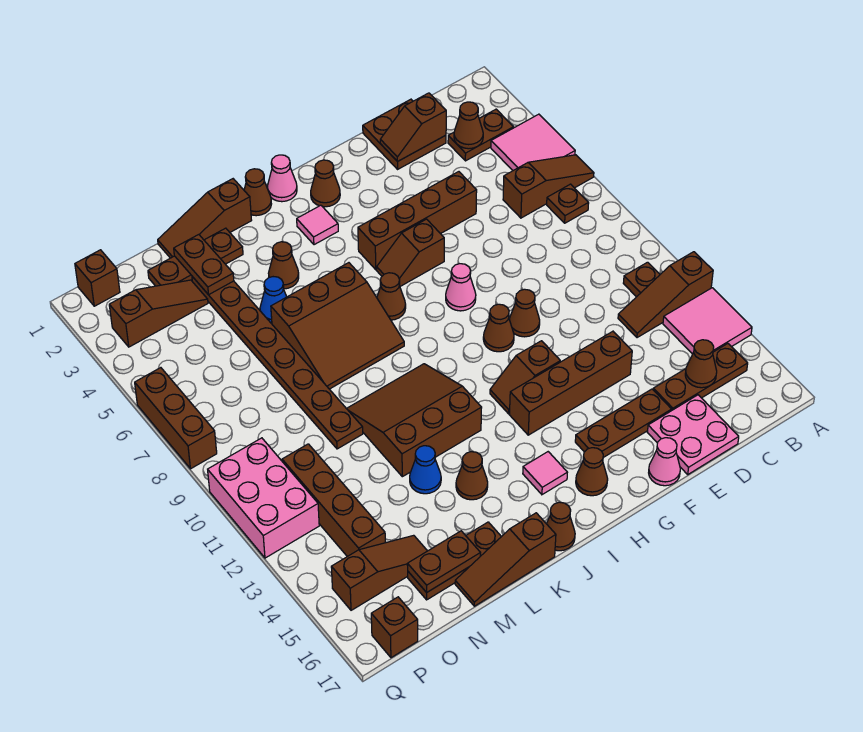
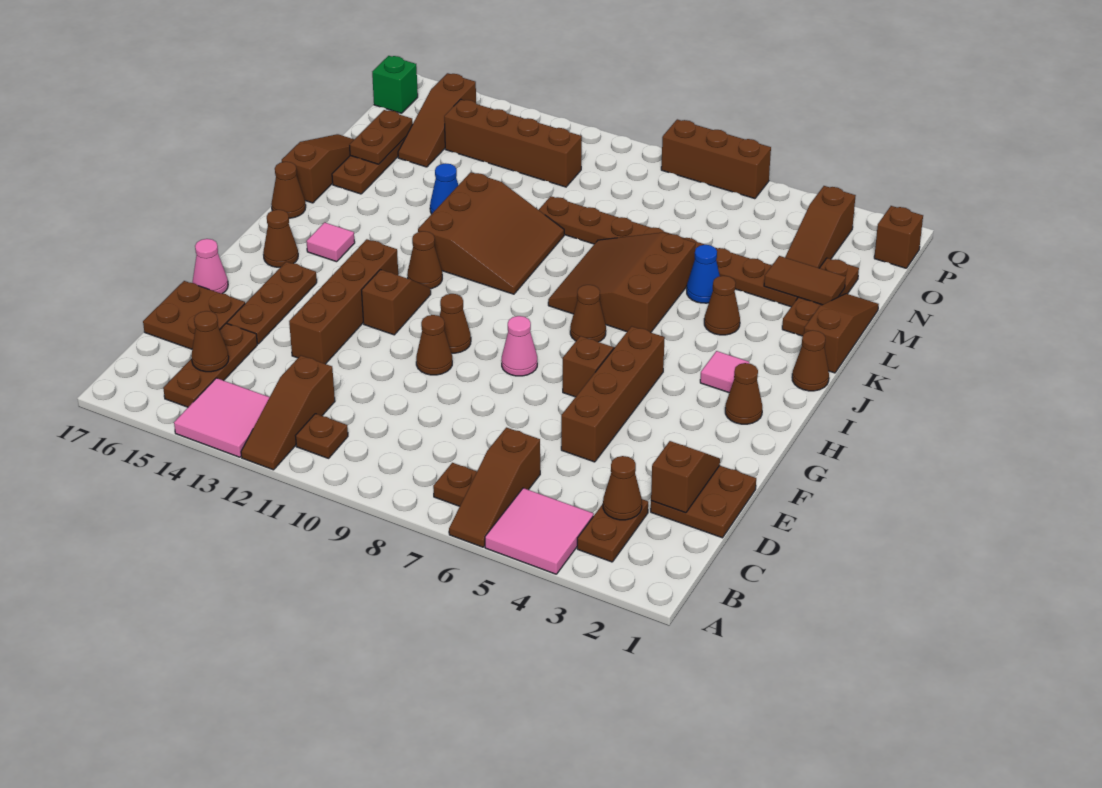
brown slope A12:C12 level 1 top A -> brown slope A12:C12 level 1 top C
pink plate D16:E17 level 1 -> brown plate D16:E17 level 1
pink cone I1 level 1 -> none
brown cone K14 level 1 -> brown cone I12 level 1
brown plate M2:M3 level 2 -> brown tile M2:M3 level 2
pink brick P10:Q12 level 1 -> none
brown brick P17 level 1 -> green brick P17 level 1

